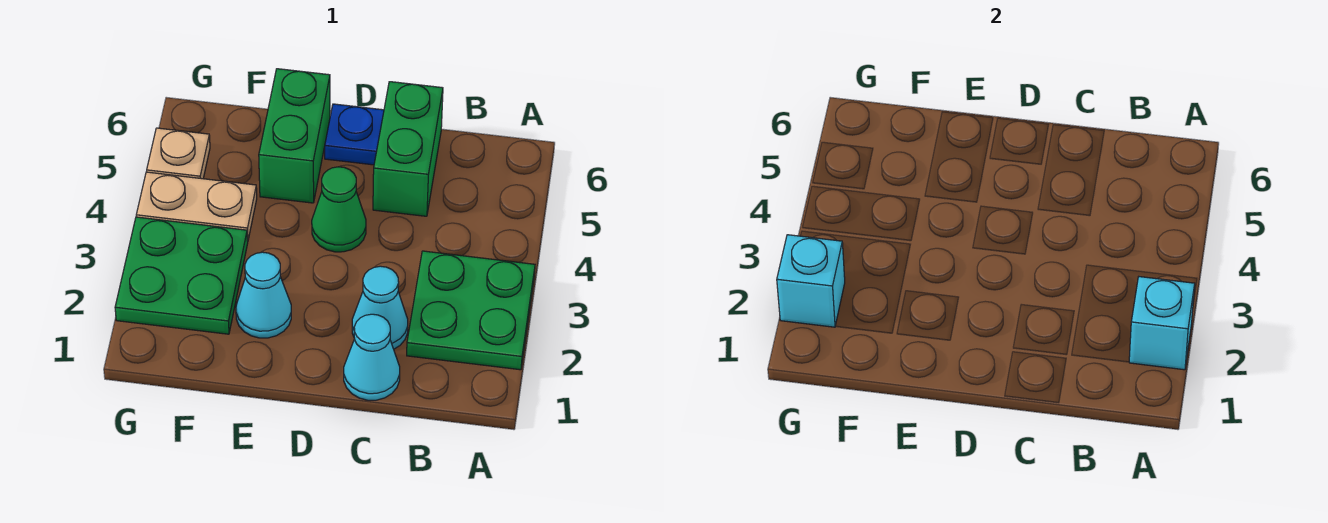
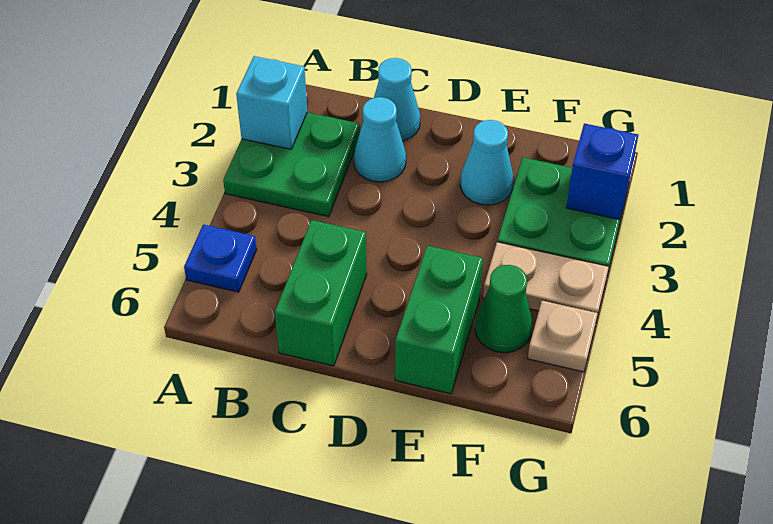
green cone D4 level 1 -> green cone F5 level 1
blue plate D6 level 1 -> blue plate A5 level 1
cyan brick G2 level 2 -> blue brick G2 level 2

